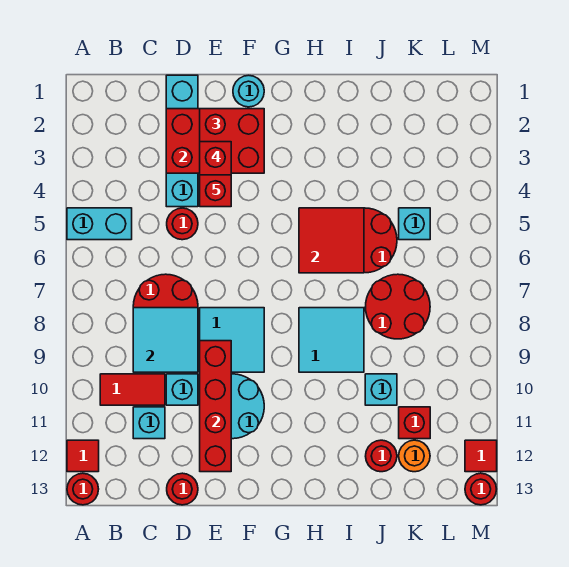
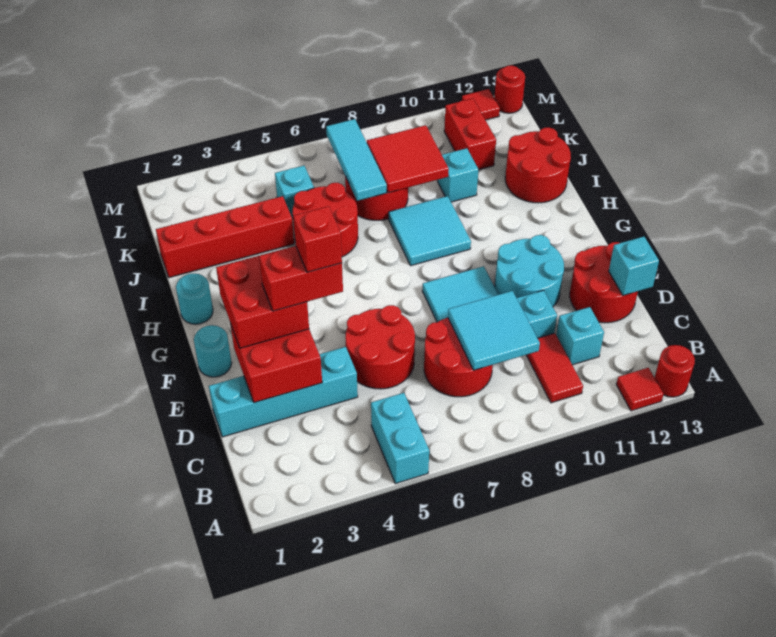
red round brick D5 level 1 -> red round brick D5:E6 level 1
red round brick D13 level 1 -> red round brick D12:E13 level 1
none -> cyan brick D13 level 2
red brick E9:E12 level 2 -> red brick J1:J4 level 1
none -> cyan round brick H1 level 1
red tile H5:I6 level 2 -> red tile J8:K9 level 2
none -> cyan tile J7:L7 level 2
red round brick J12 level 1 -> red round brick I12:J13 level 1
red brick K11 level 1 -> red brick K11:L11 level 1
orange round brick K12 level 1 -> none

